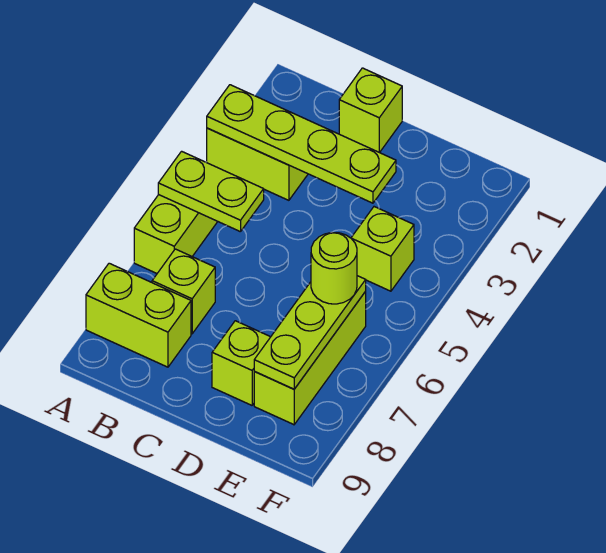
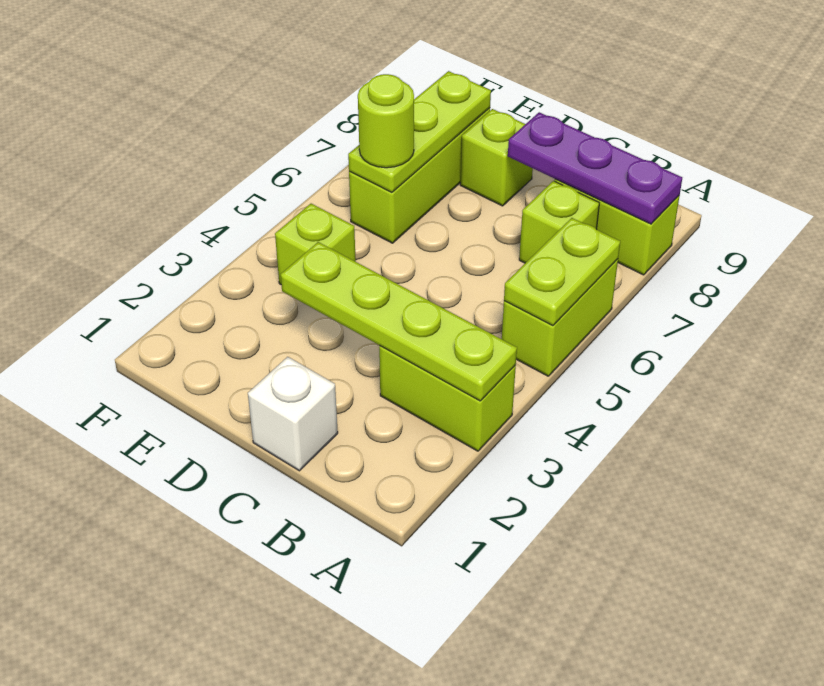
lime plate A5:B5 level 2 -> lime plate A5:A6 level 2
none -> purple plate A8:C8 level 2
lime brick C1 level 1 -> white brick C1 level 1

